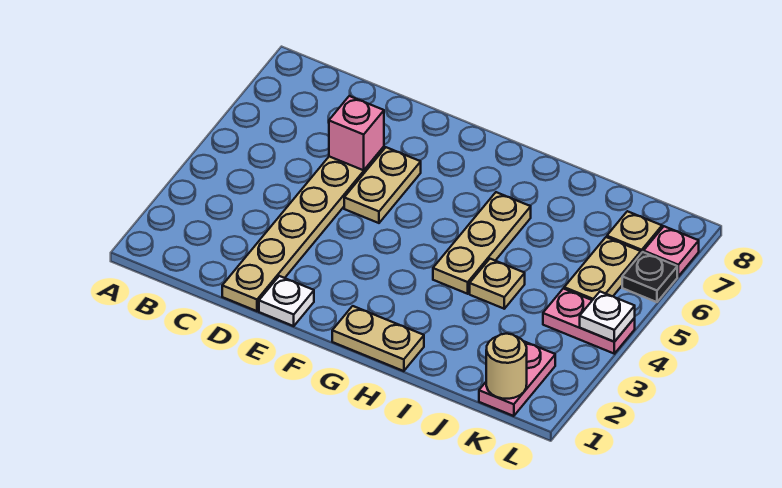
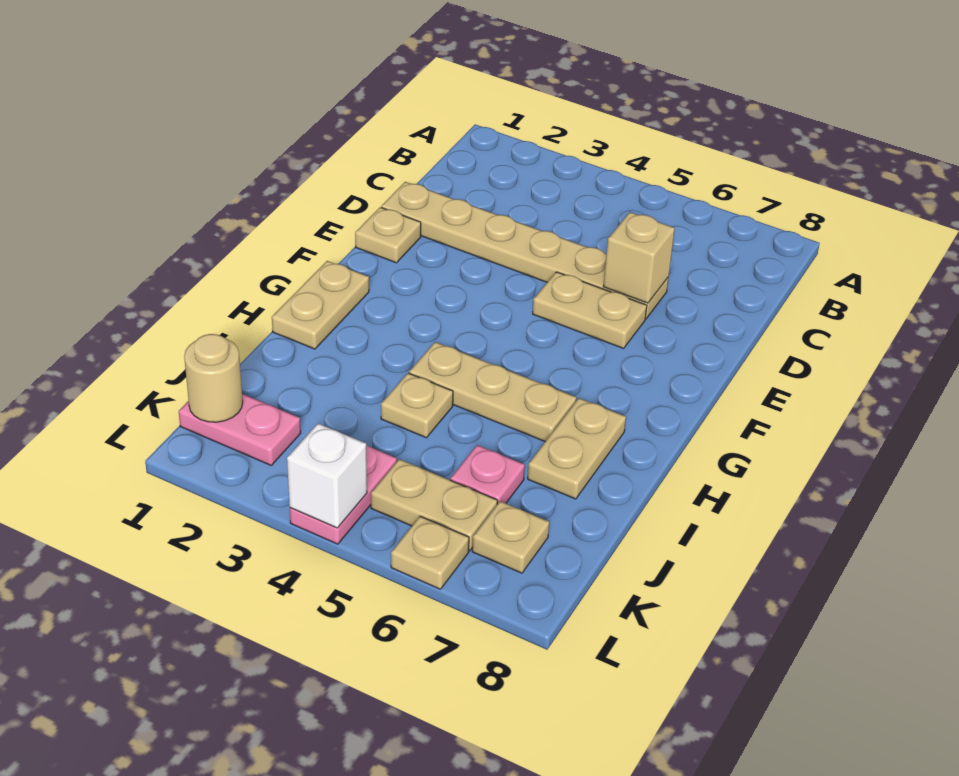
pink brick D6 level 2 -> tan brick D6 level 2
white plate E1 level 1 -> tan plate E1 level 1
none -> tan plate H7:I7 level 1
white plate L4 level 2 -> white brick L4 level 2
black plate L6 level 1 -> tan plate L6 level 1
pink plate L7 level 1 -> pink plate J6 level 1

